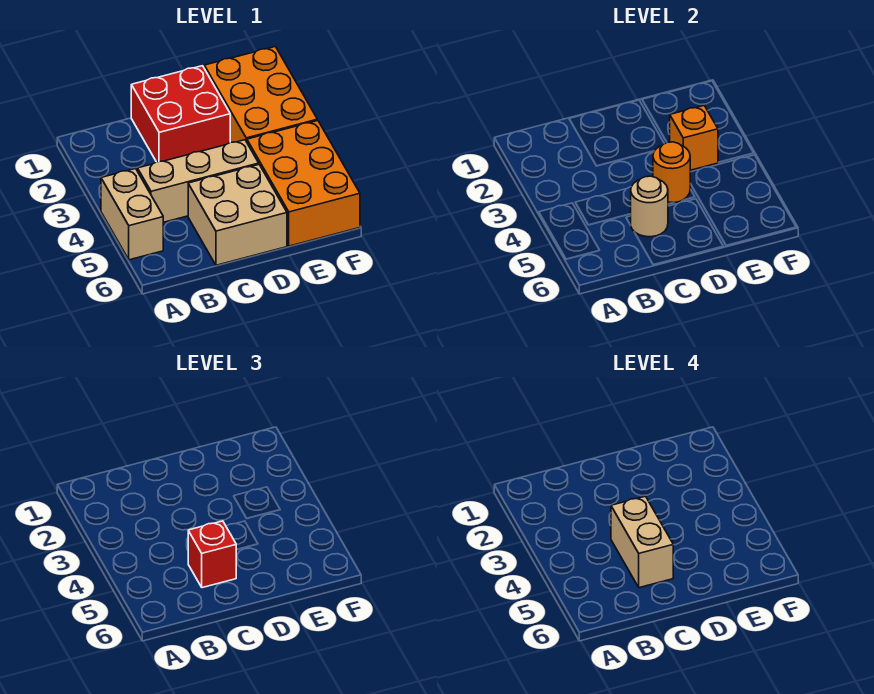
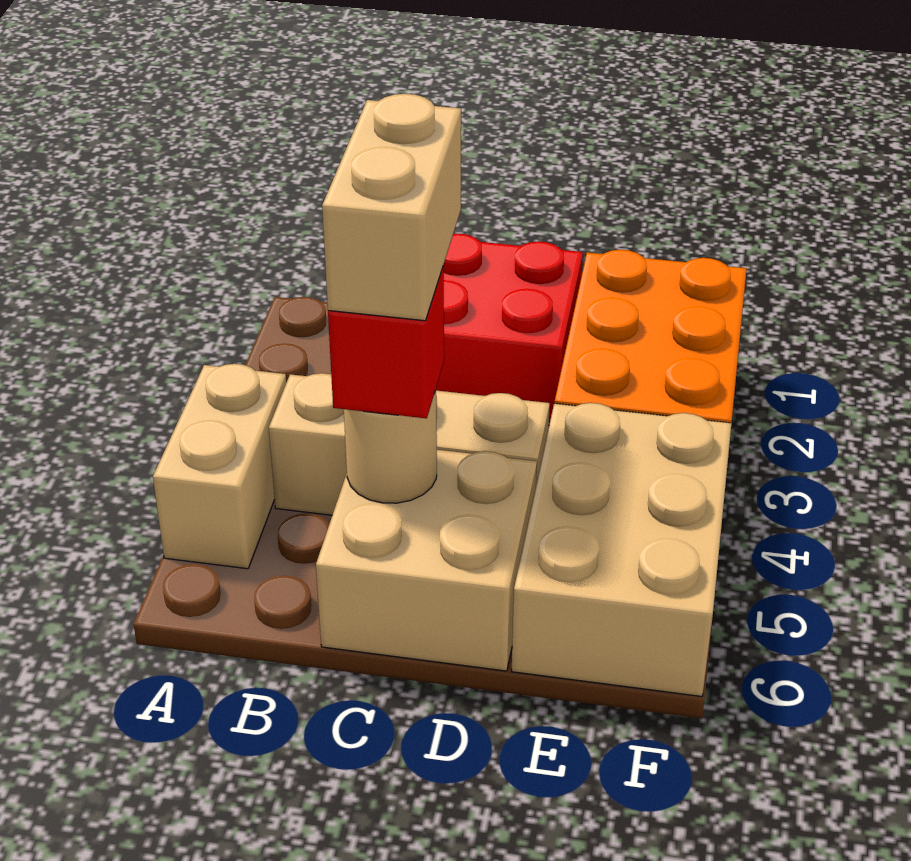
orange round brick D4 level 2 -> none
orange brick E3 level 2 -> none
orange brick E4:F6 level 1 -> tan brick E4:F6 level 1

